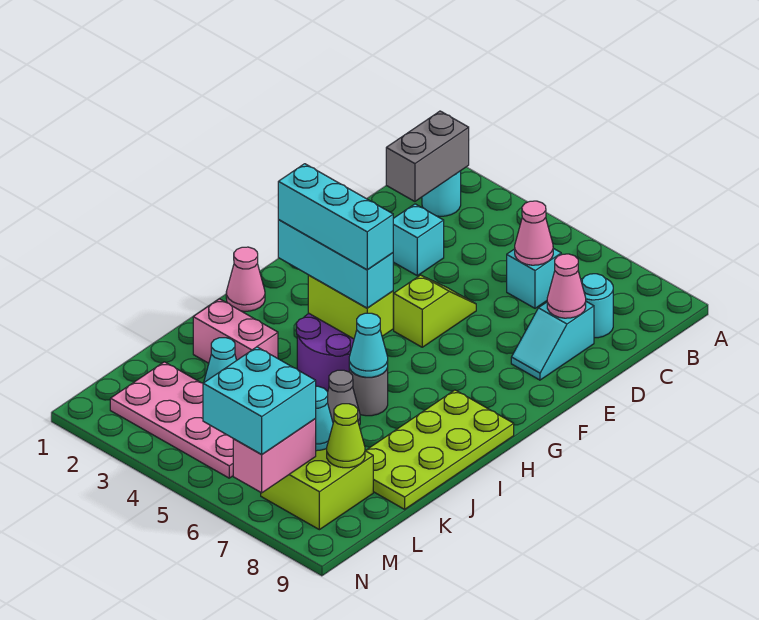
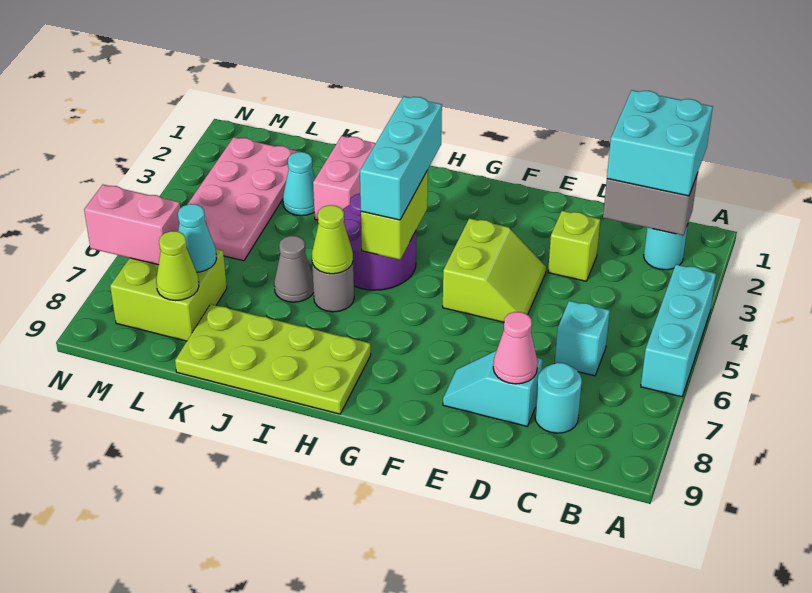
pink cone C6 level 2 -> none
cyan brick D3 level 1 -> lime brick D3 level 1
lime slope E5:F5 level 1 top F -> lime slope E4:F5 level 1 top F
pink cone H1 level 1 -> none
cyan brick H3:H5 level 4 -> cyan brick A4:A6 level 1
cyan cone I6 level 2 -> lime cone I6 level 2
cyan brick M6:N7 level 3 -> cyan brick B1:C2 level 3

